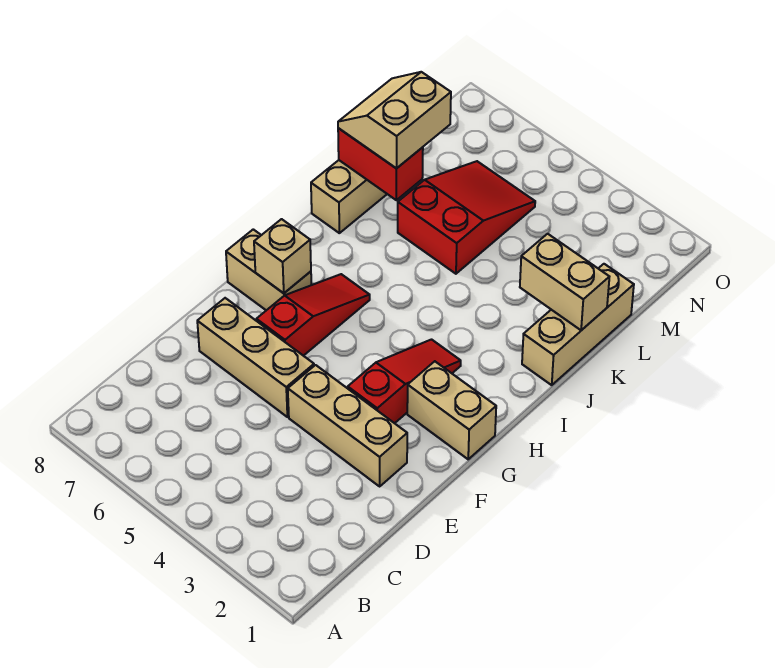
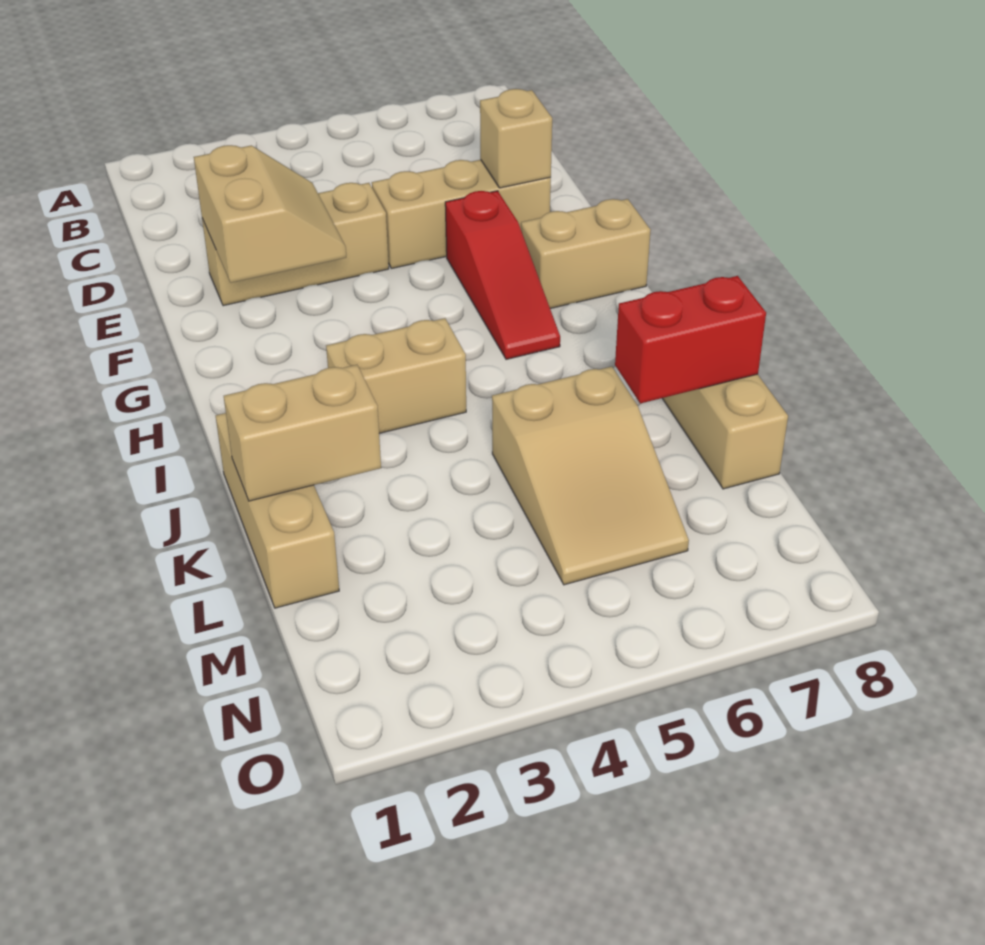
red slope F3:H3 level 1 top F -> none
tan brick G1:G2 level 1 -> tan brick I3:I4 level 1
tan brick G7 level 2 -> tan brick E7 level 2
red slope K5:M6 level 1 top K -> tan slope K5:M6 level 1 top K
tan slope K7:L8 level 3 top 7 -> tan slope E2:F3 level 2 top 2

